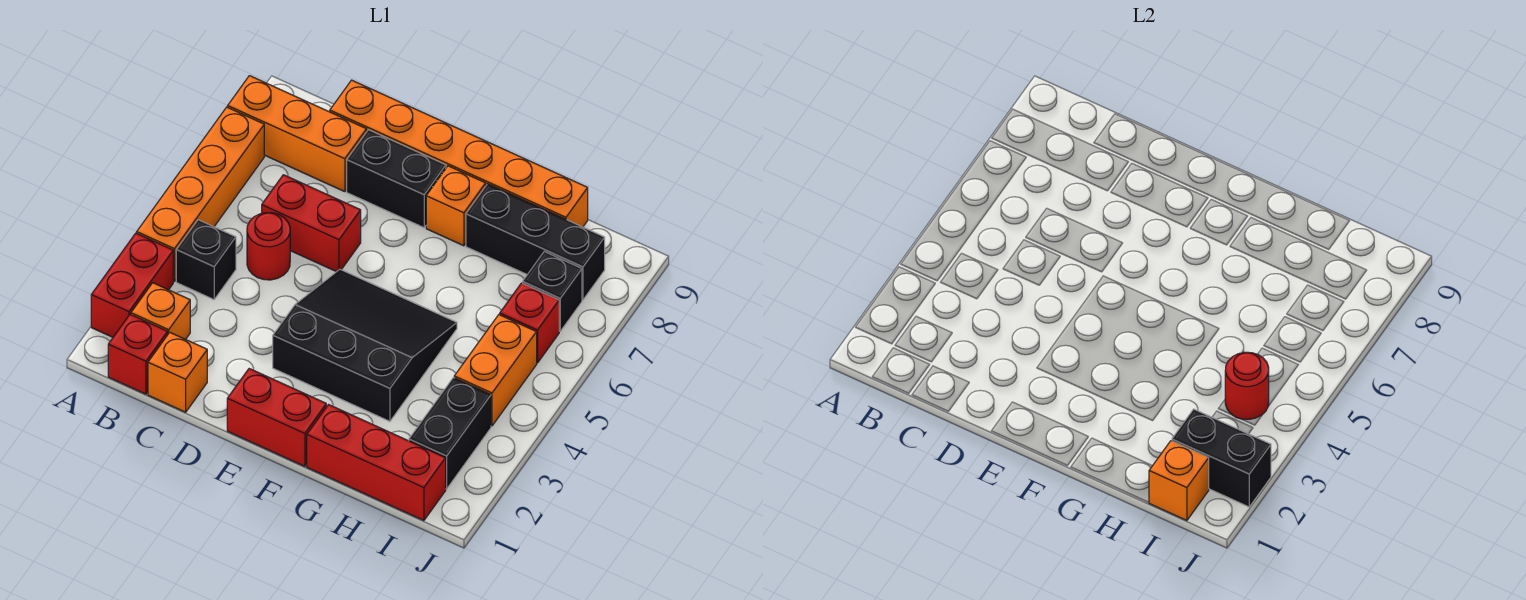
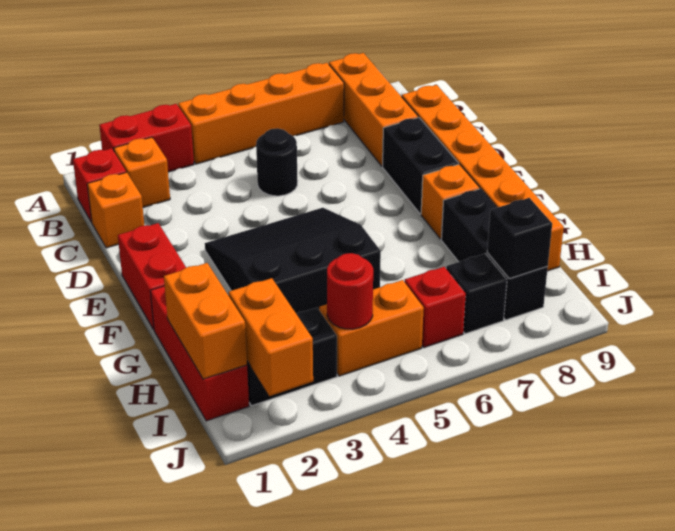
black brick B4 level 1 -> black brick I8 level 2
red round brick C5 level 1 -> black round brick C5 level 1
red brick C6:D6 level 1 -> none
black slope E3:G5 level 1 top 3 -> black slope E3:G5 level 1 top G
orange brick I1 level 2 -> orange brick H1:I1 level 2
black brick I2:J2 level 2 -> orange brick I2:J2 level 2

